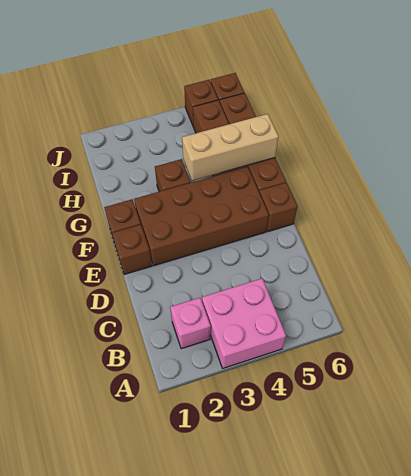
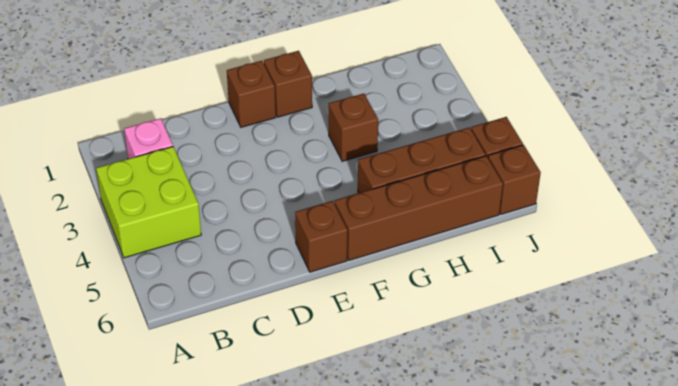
pink brick A3:B4 level 1 -> lime brick A3:B4 level 1
brown brick E2:F5 level 1 -> none
tan brick G4:G6 level 2 -> none

